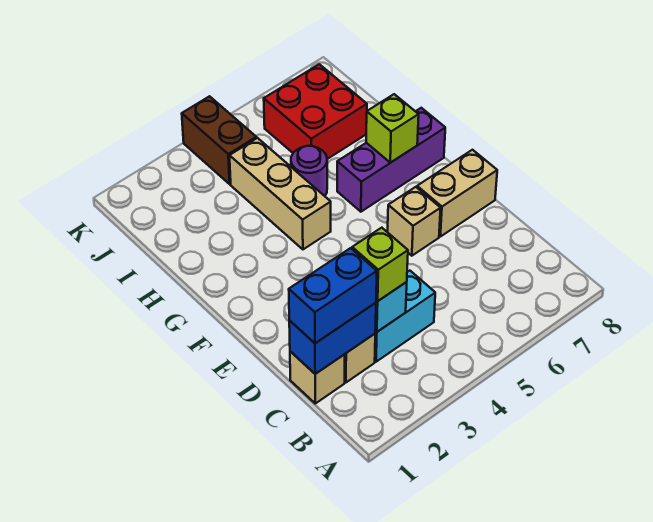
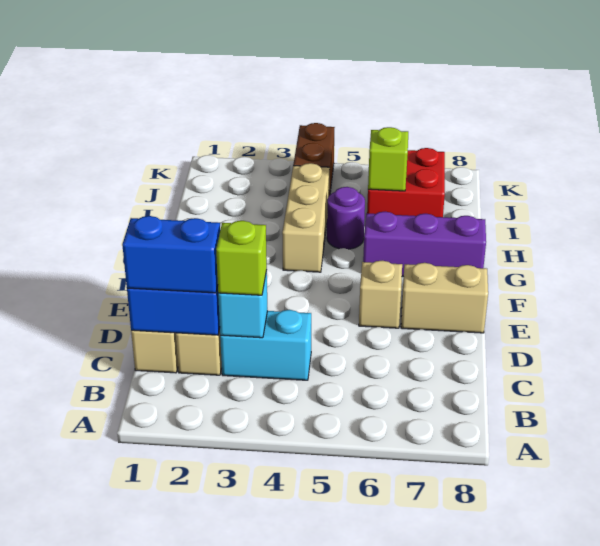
lime brick G7 level 2 -> lime brick I6 level 2

